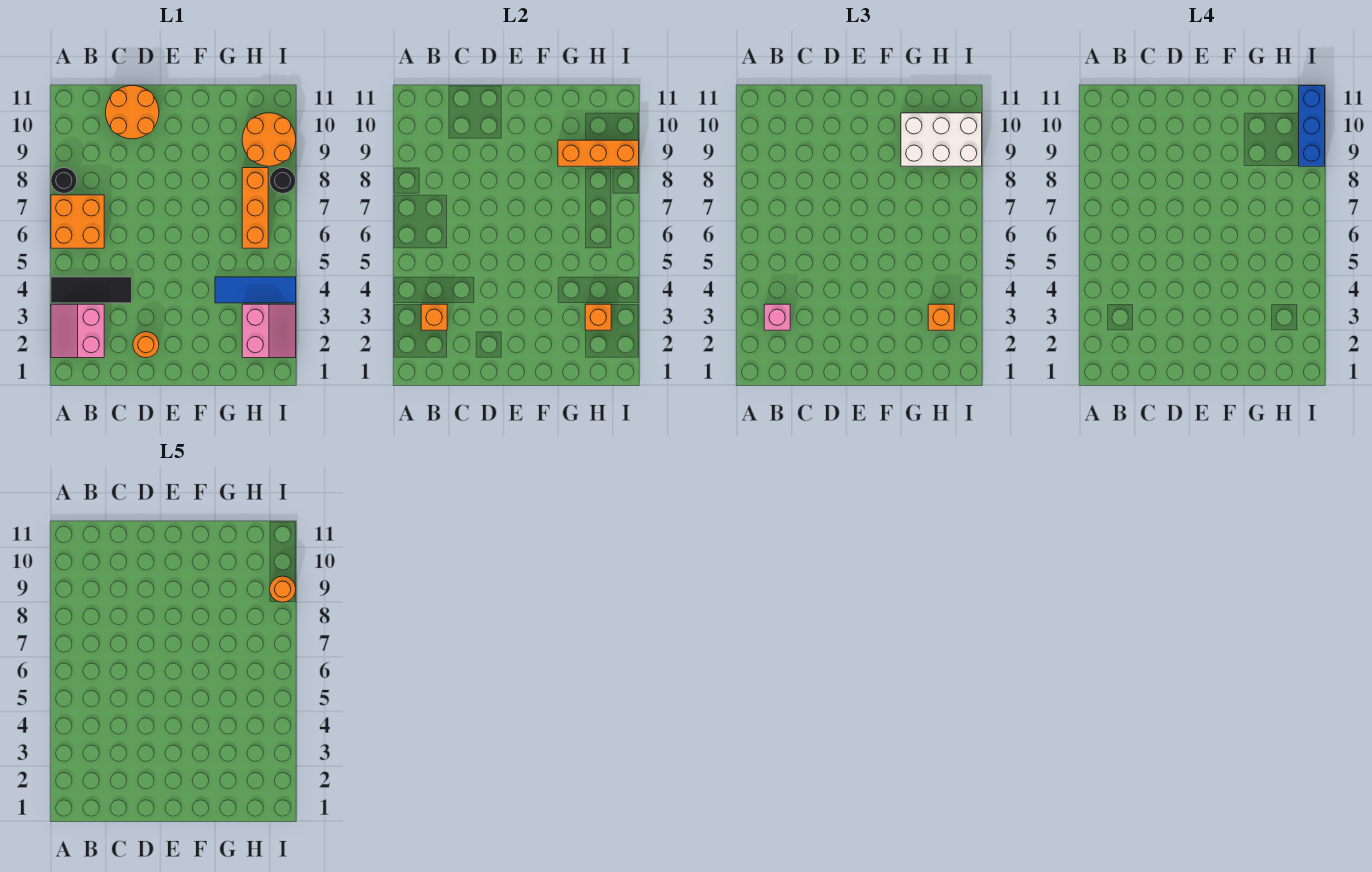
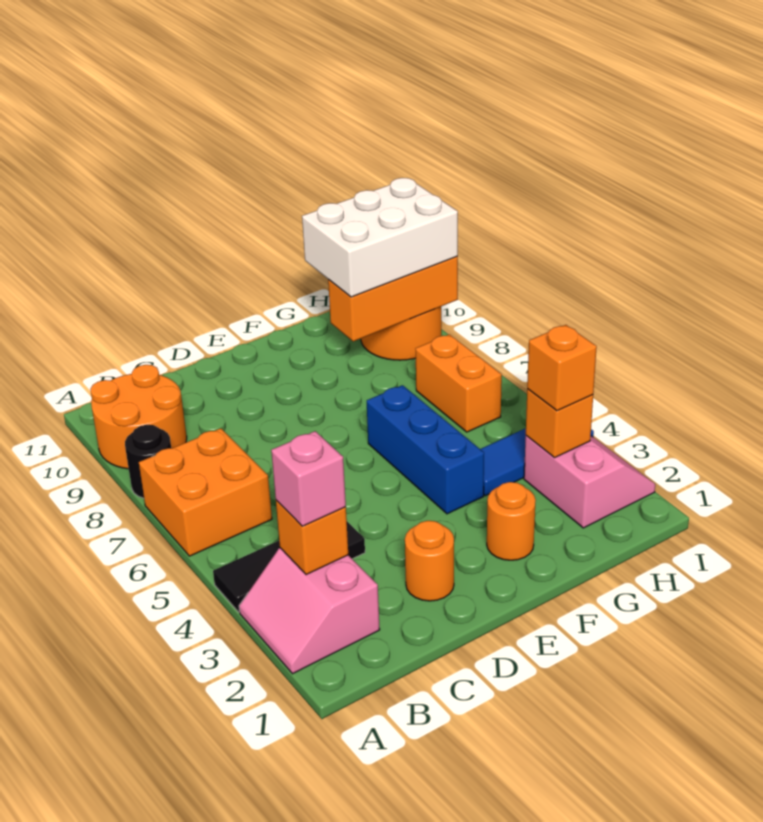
orange round brick C10:D11 level 1 -> orange round brick A9:B10 level 1
orange brick H6:H8 level 1 -> orange brick H6:H7 level 1
black round brick I8 level 1 -> none
blue brick I9:I11 level 4 -> blue brick F4:F6 level 1
orange round brick I9 level 5 -> orange round brick F2 level 1

